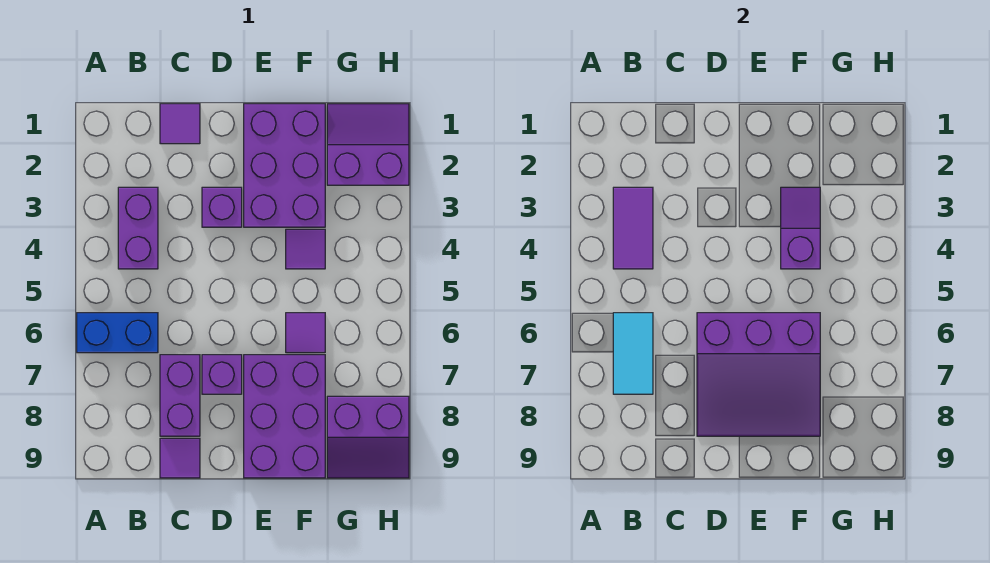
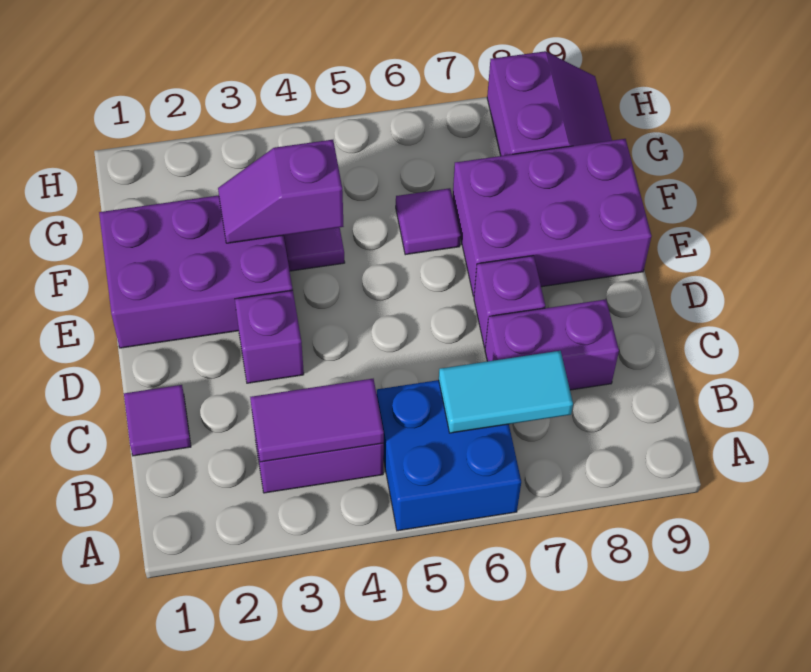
blue brick A6:B6 level 1 -> blue brick A5:B6 level 1
purple tile C9 level 1 -> none
purple slope D6:F8 level 2 top 6 -> none
purple slope G1:H2 level 1 top 2 -> none

